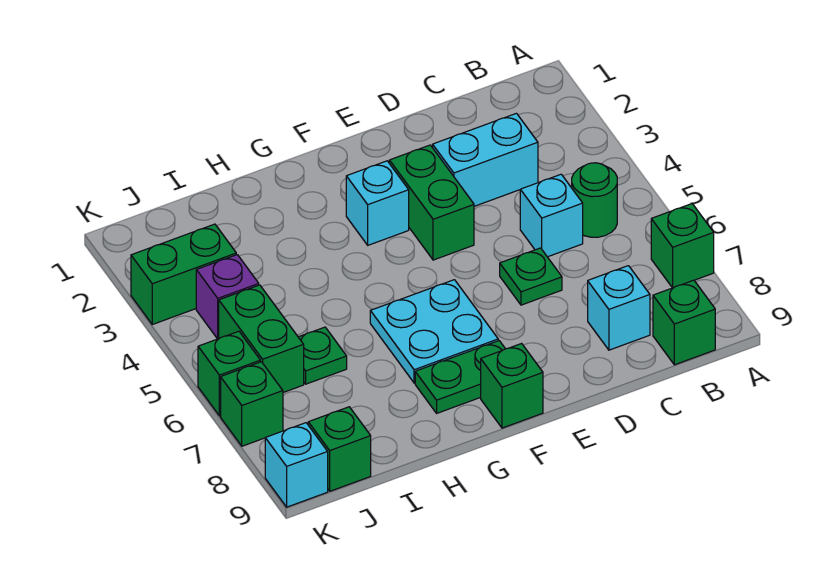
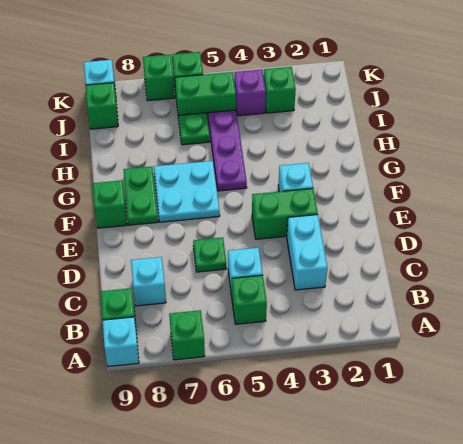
none -> cyan brick A9 level 1
green round brick B5 level 1 -> green brick B5 level 1
none -> purple plate G5:I5 level 1
green brick J3:K3 level 1 -> green brick J3 level 1

